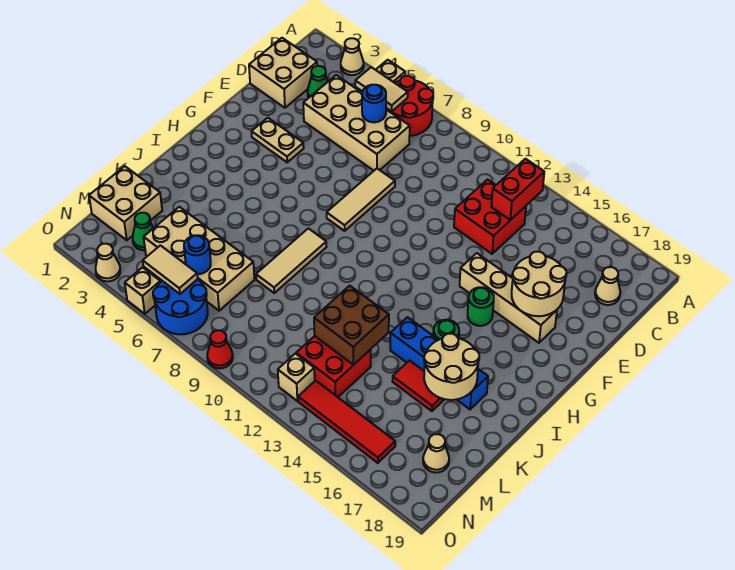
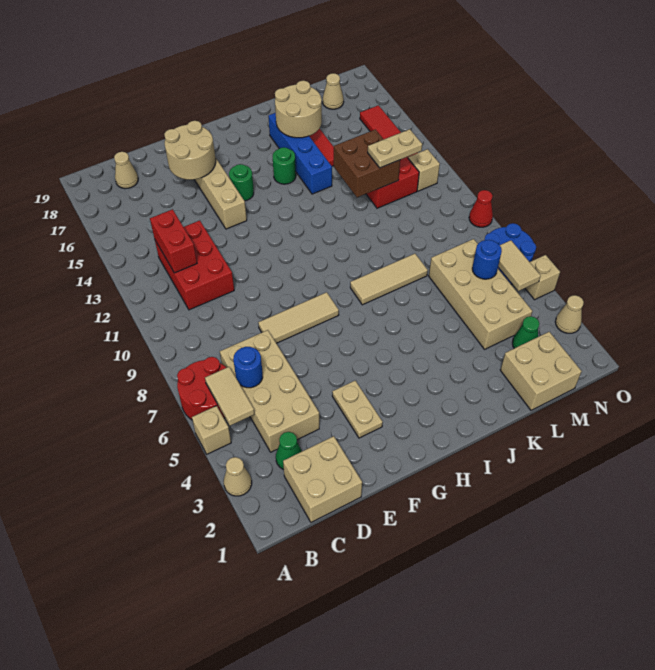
red brick B13:C13 level 2 -> red brick C12:C13 level 2
red brick C12:D13 level 1 -> red brick C11:D13 level 1
none -> tan plate L12:M12 level 3

